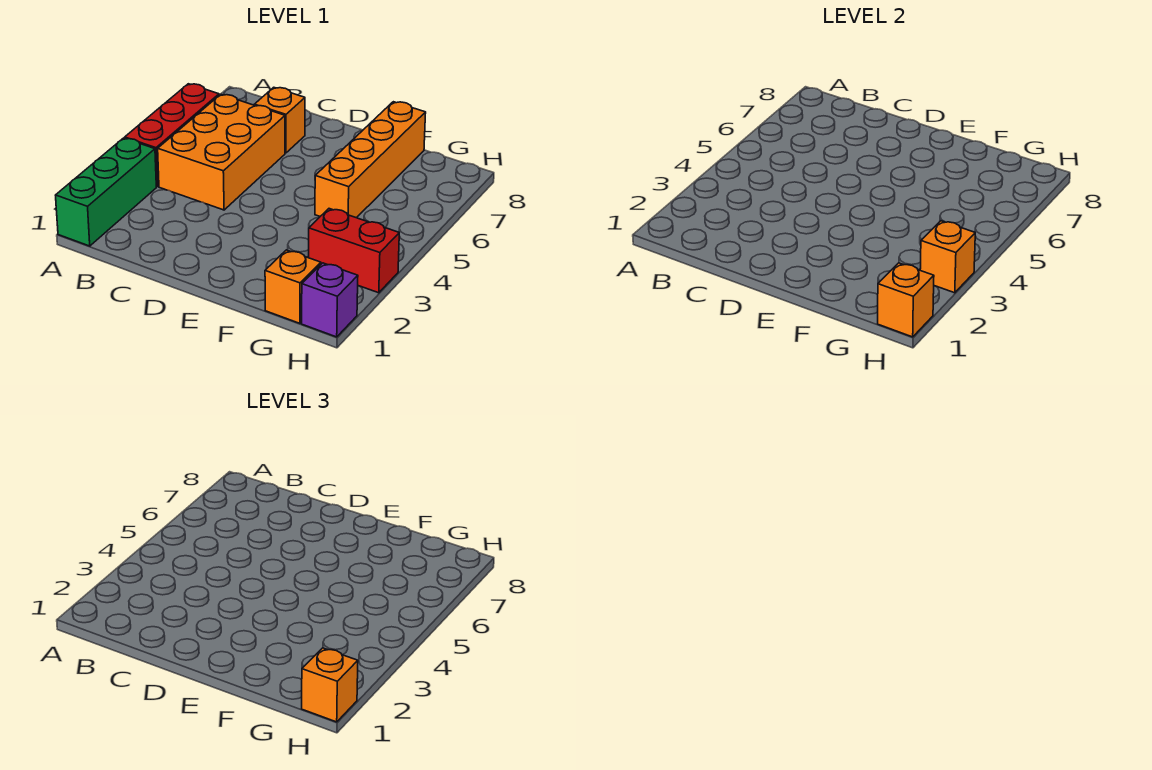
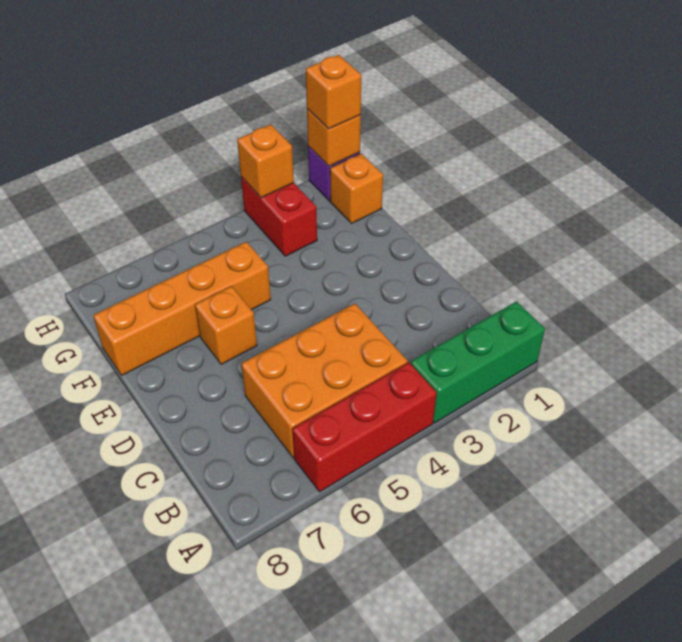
orange brick C7 level 1 -> orange brick E6 level 1

